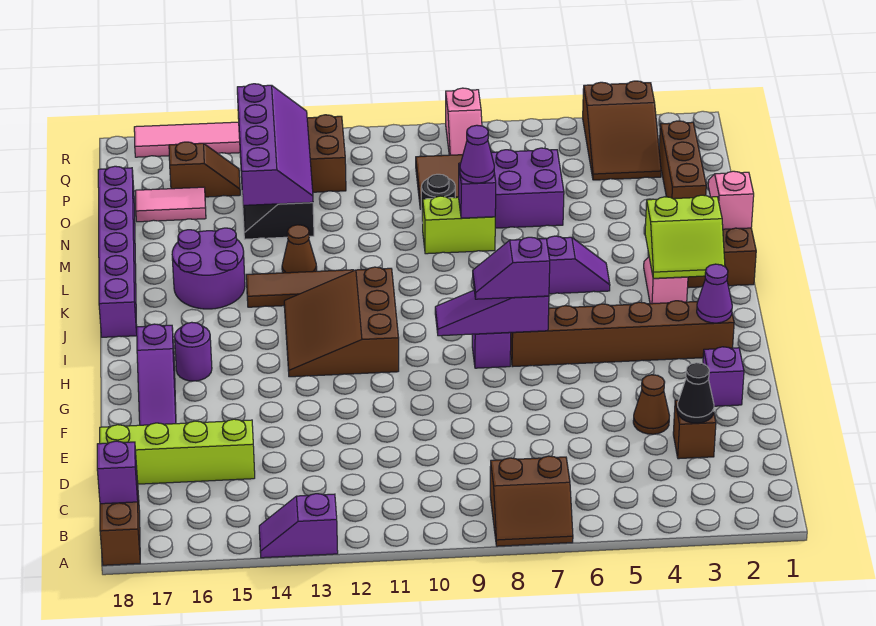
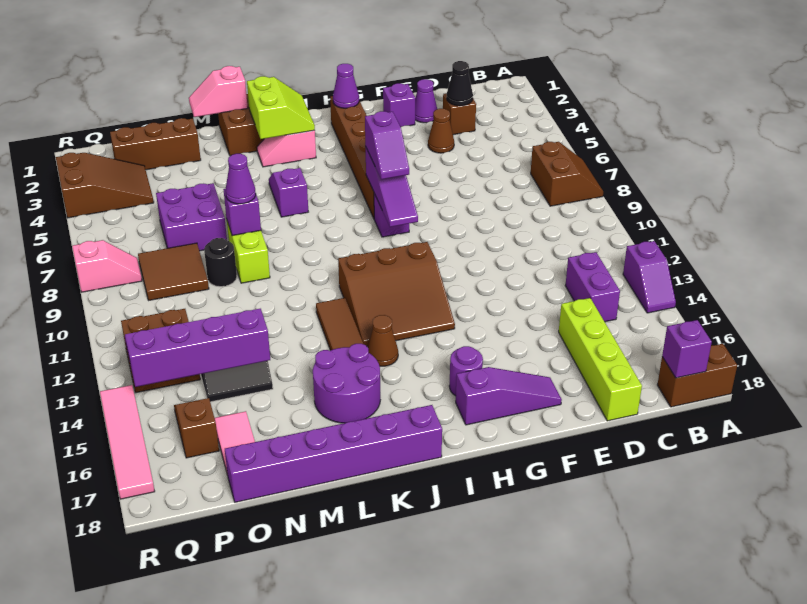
none -> purple brick C13:C14 level 1
none -> purple cone E2 level 1
brown cone L13 level 1 -> brown cone J14 level 1

